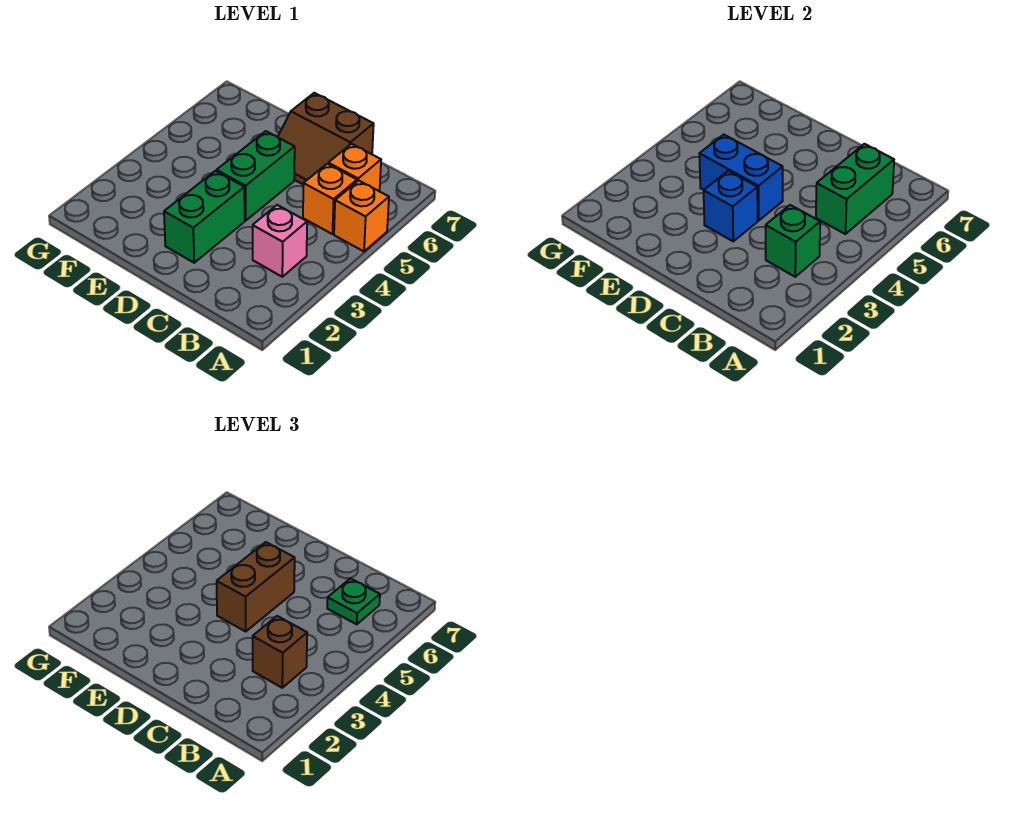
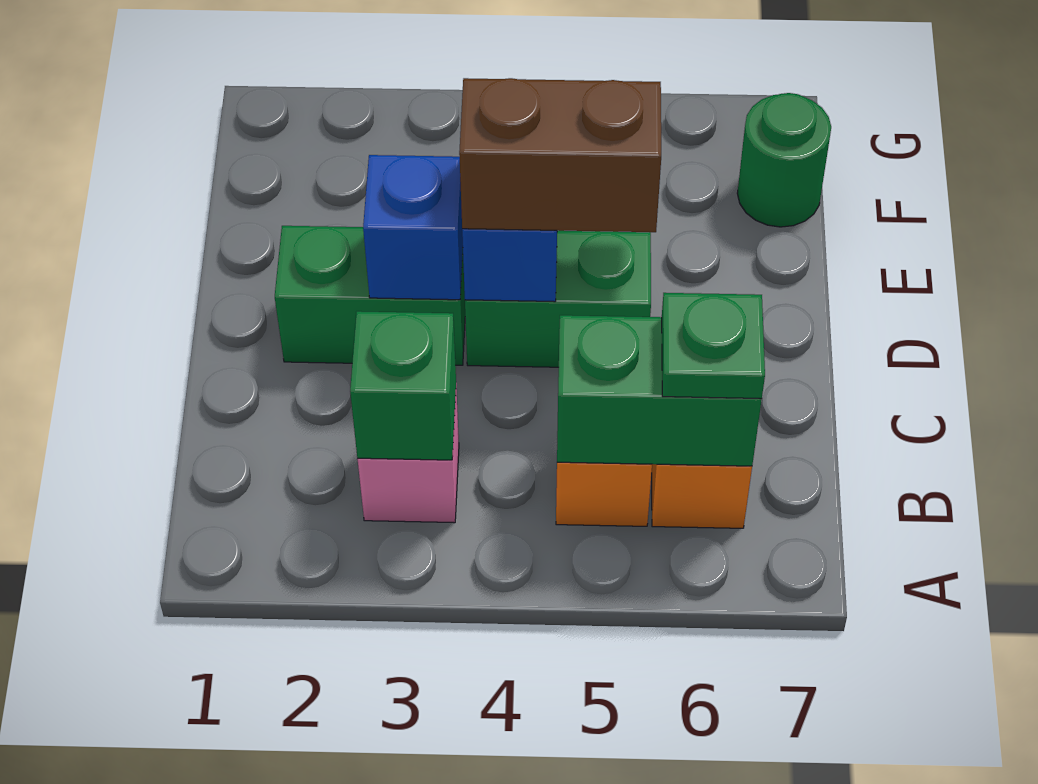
orange brick A5 level 1 -> none
brown brick B3 level 3 -> none
brown slope C6:D7 level 1 top 7 -> none
none -> green round brick F7 level 1

